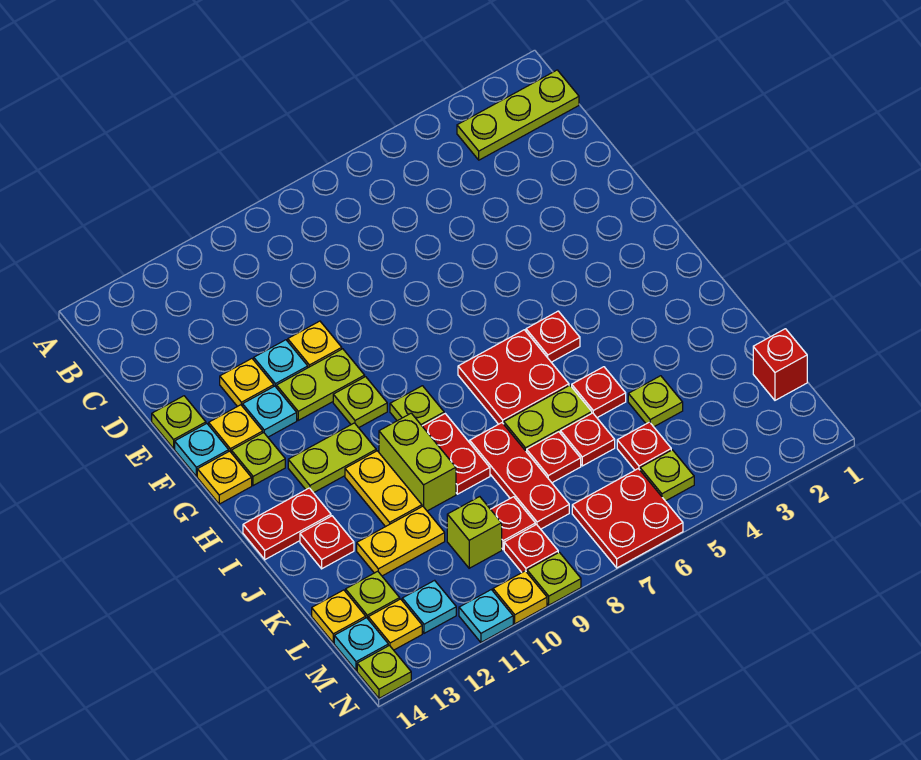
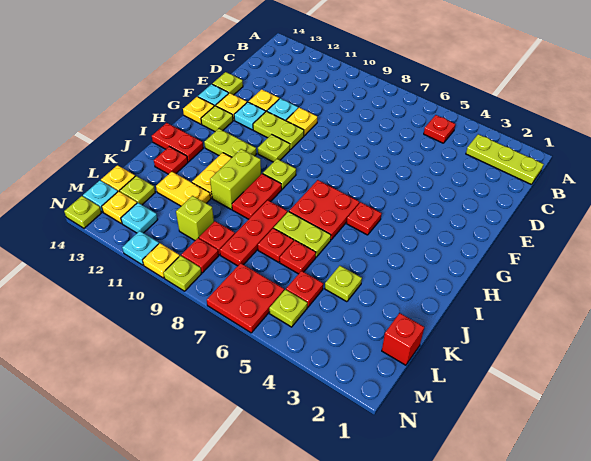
red plate J5 level 1 -> red plate B5 level 1

